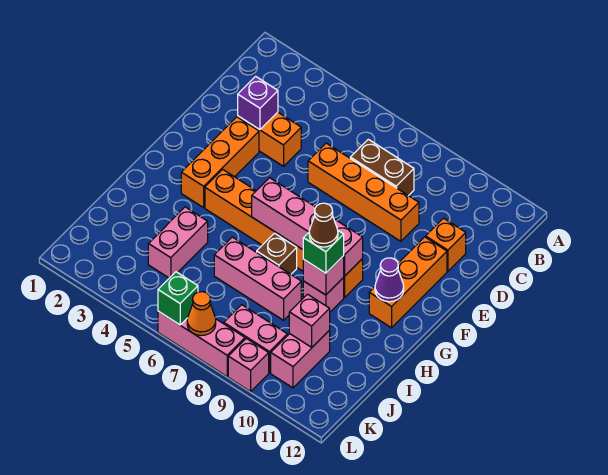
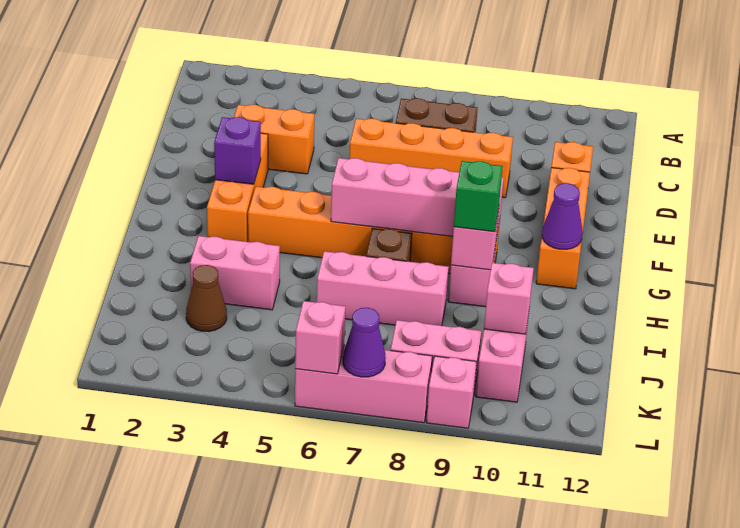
purple brick D3 level 2 -> purple brick F3 level 2
brown cone H9 level 4 -> brown cone J3 level 1
pink brick I4:J4 level 1 -> pink brick I3:I4 level 1
green brick L6 level 2 -> pink brick L6 level 2
orange cone L7 level 2 -> purple cone L7 level 2

